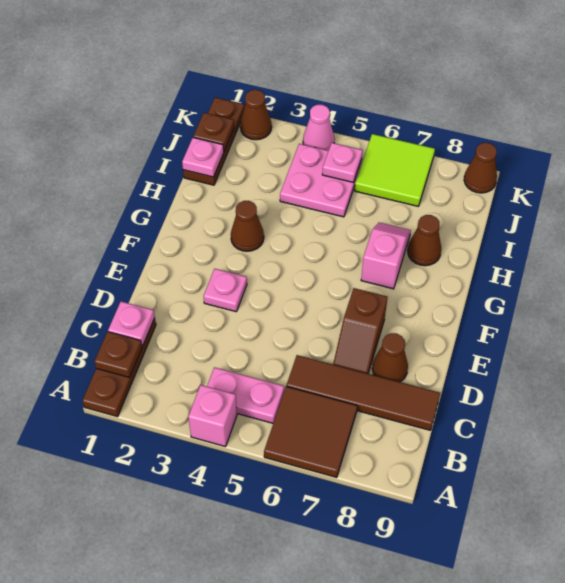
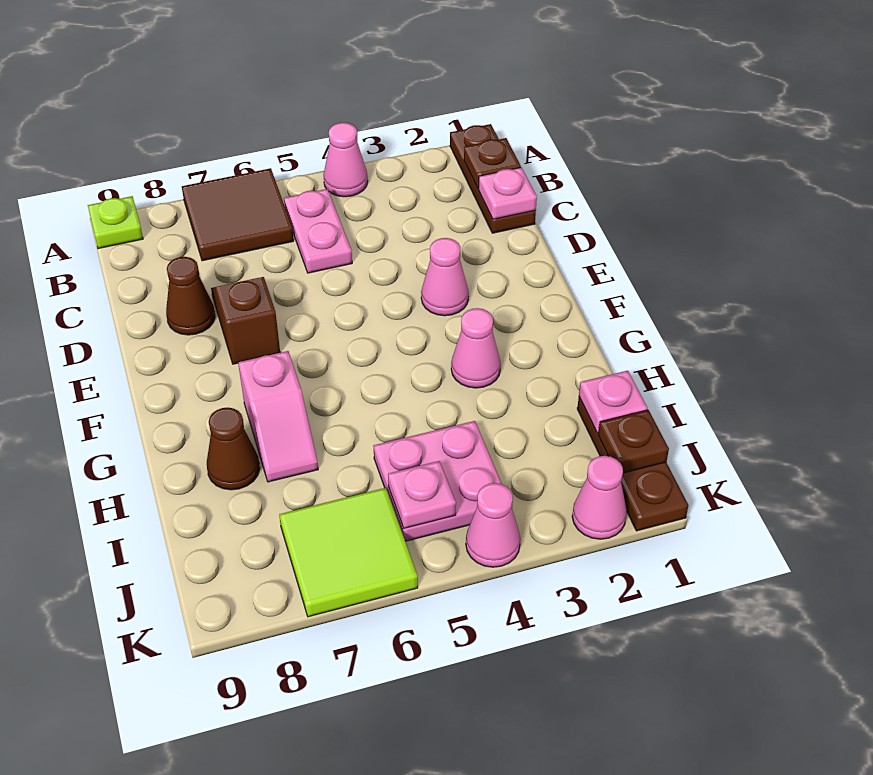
pink brick A4 level 1 -> pink cone A4 level 1
none -> lime plate A9 level 1
pink plate B4:B5 level 1 -> pink plate B5:C5 level 1
brown tile C6:C9 level 1 -> none
pink plate E3 level 1 -> pink cone E3 level 1
brown cone G3 level 1 -> pink cone G3 level 1
brown cone K2 level 1 -> pink cone K2 level 1
brown cone K9 level 1 -> none

